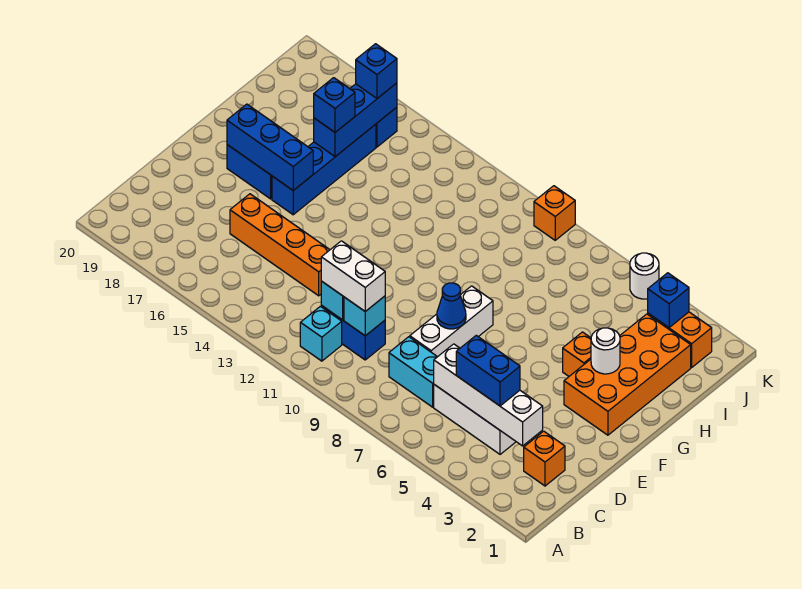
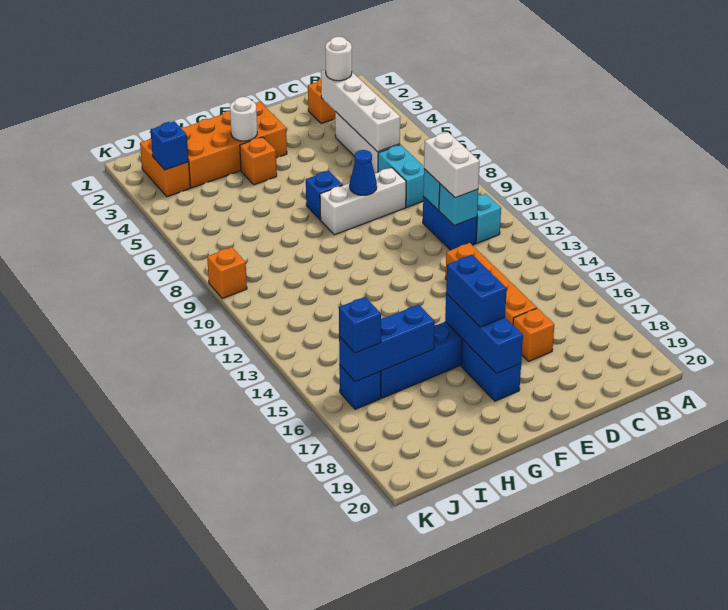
blue brick C4:C5 level 3 -> blue brick F16:F17 level 3
none -> orange brick D17 level 1
blue brick H16 level 3 -> blue brick F7 level 1
white round brick K5 level 1 -> white round brick C3 level 3

